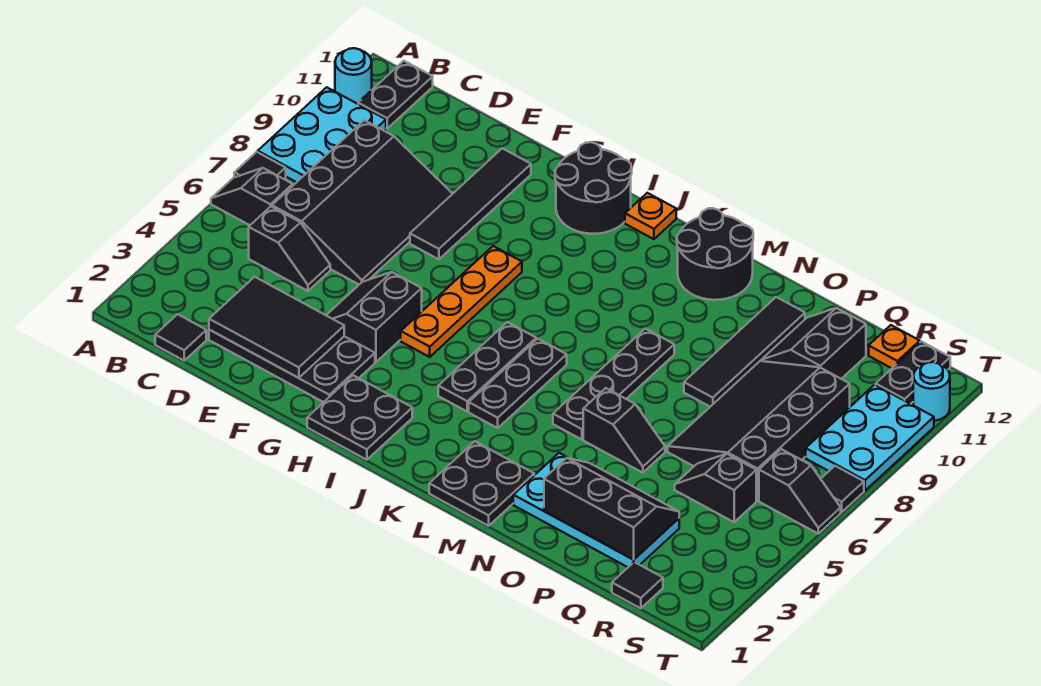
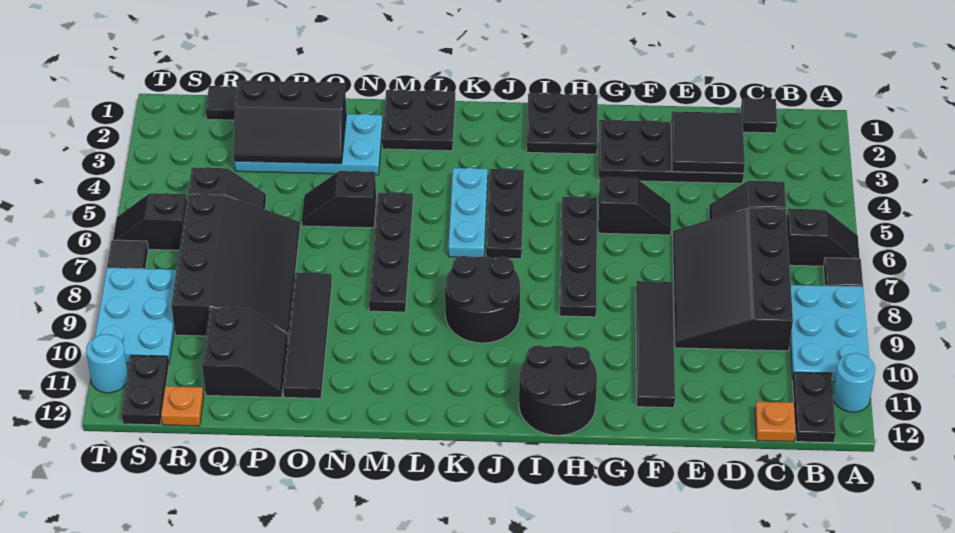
black tile D2:F3 level 2 -> black tile D2:E3 level 2
black slope F4:G5 level 1 top G -> black slope F5:G5 level 1 top G
orange plate H5:H8 level 1 -> black plate H5:H8 level 1
orange plate J12 level 1 -> orange plate C12 level 1
black plate K4:K6 level 1 -> cyan plate K4:K6 level 1
black round brick L11:M12 level 1 -> black round brick J8:K9 level 1

